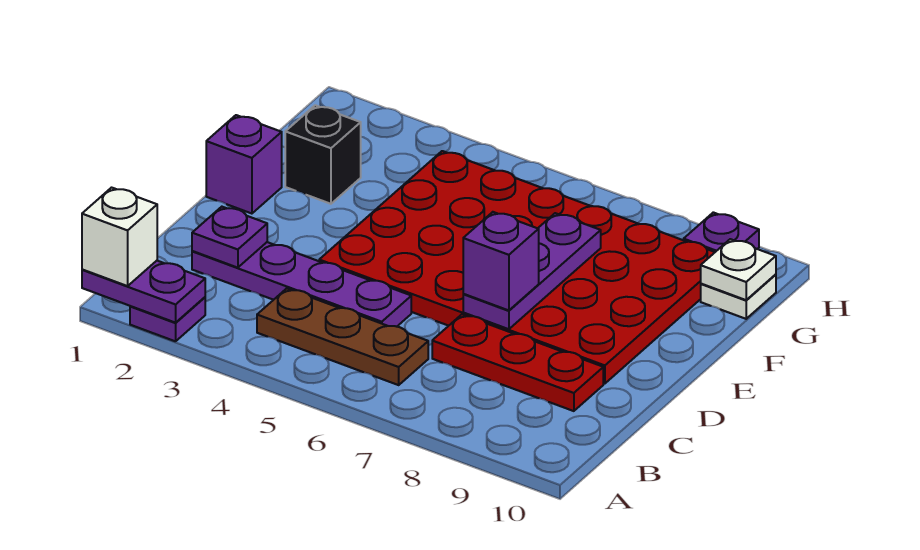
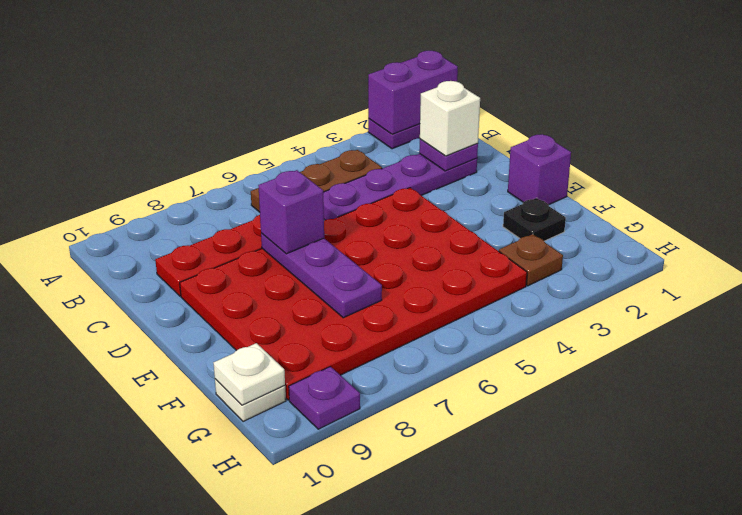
purple plate A1:A2 level 2 -> purple brick A1:A2 level 2
white brick A1 level 3 -> white brick C2 level 3
black brick F2 level 1 -> black plate F2 level 1
none -> brown plate G3 level 1

